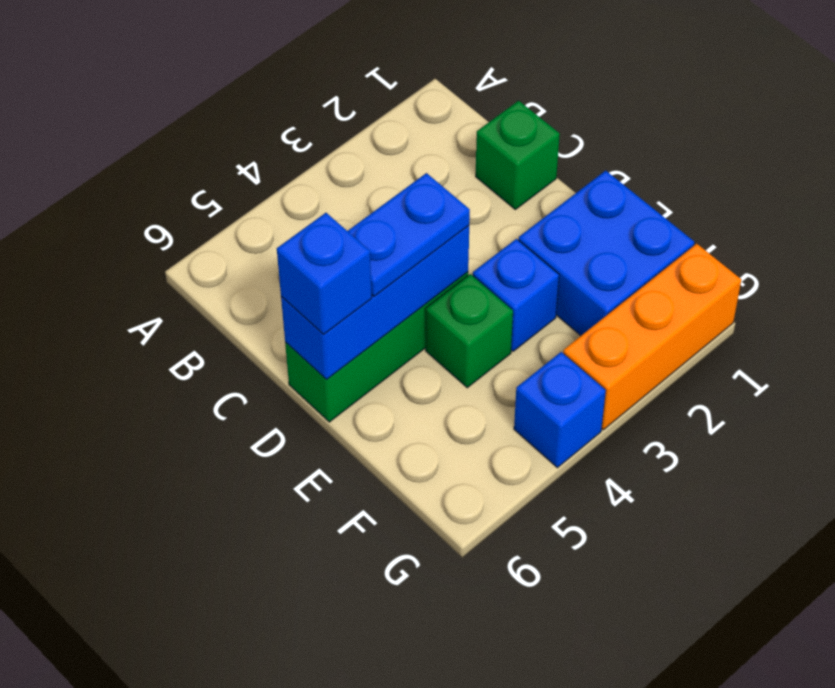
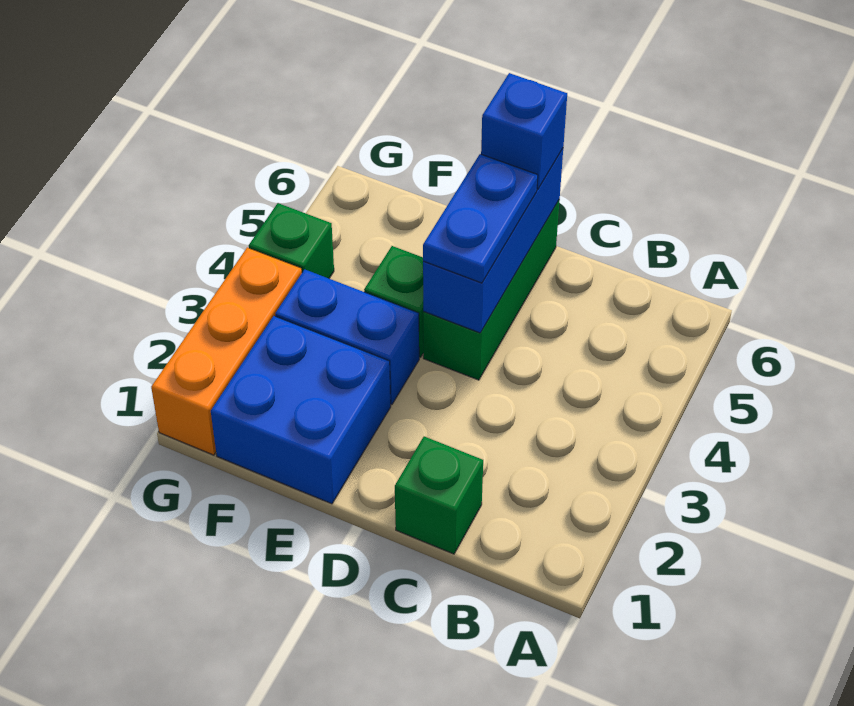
blue brick E3 level 1 -> blue brick E3:F3 level 1
blue brick G4 level 1 -> green brick G4 level 1

